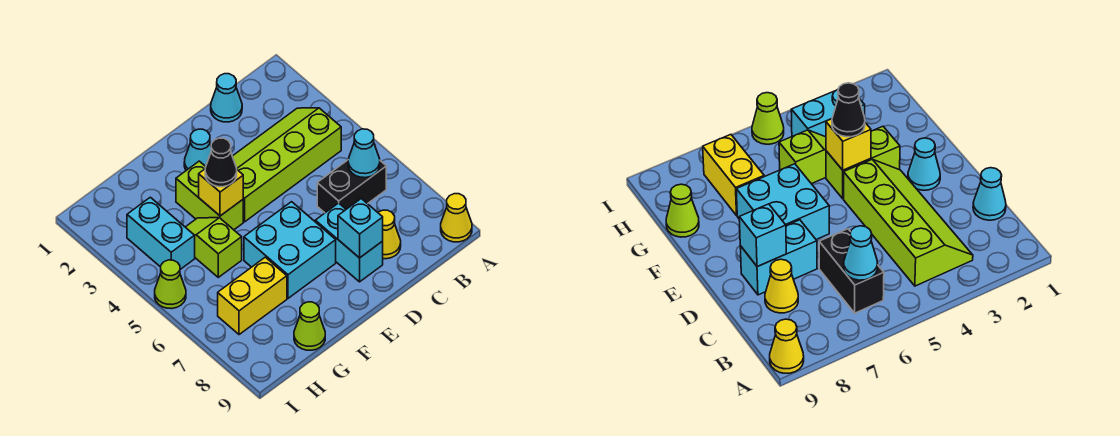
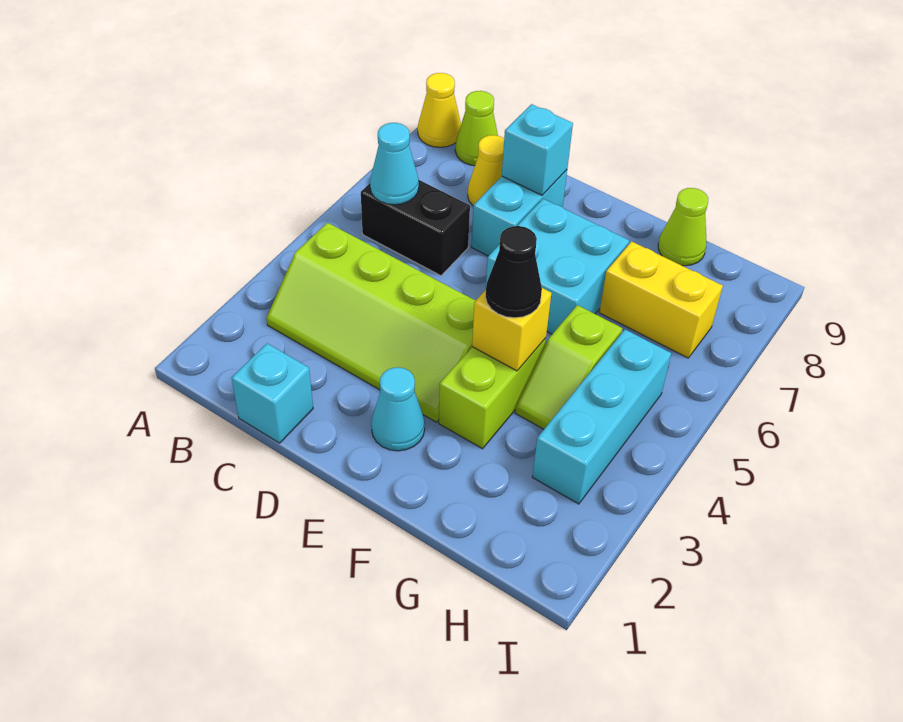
cyan cone C1 level 1 -> cyan brick C1 level 1
cyan brick H3:H4 level 1 -> cyan brick H3:H5 level 1
lime cone I5 level 1 -> lime cone B9 level 1

